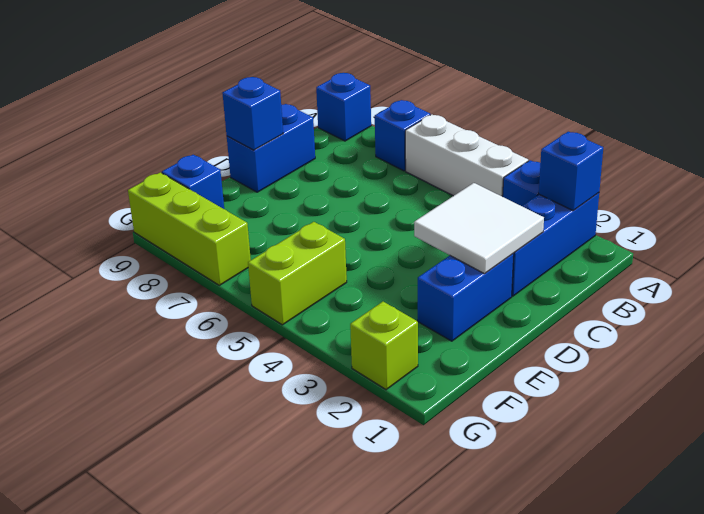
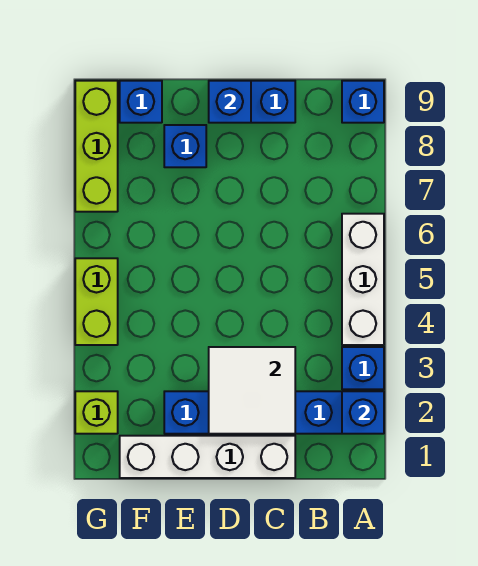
blue brick A7 level 1 -> blue brick E8 level 1
none -> white brick C1:F1 level 1
lime brick F5:G5 level 1 -> lime brick G4:G5 level 1

